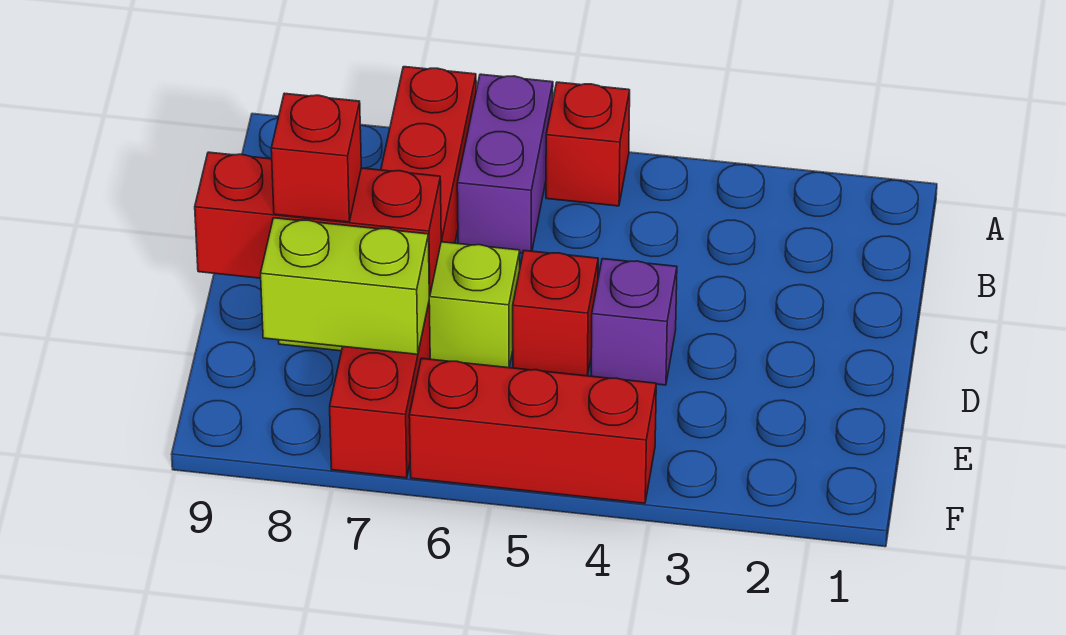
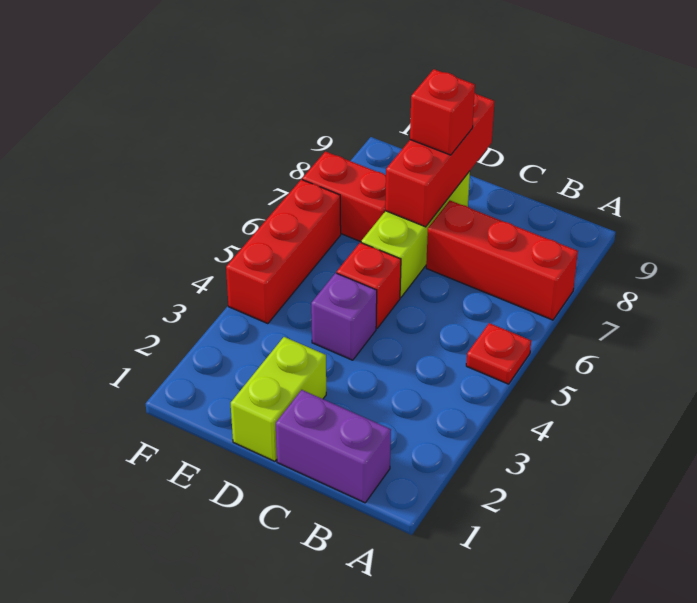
red brick A5 level 1 -> red plate A5 level 1
purple brick A6:B6 level 1 -> purple brick B1:C1 level 1
lime brick E7:E8 level 2 -> lime brick D1:D2 level 1

